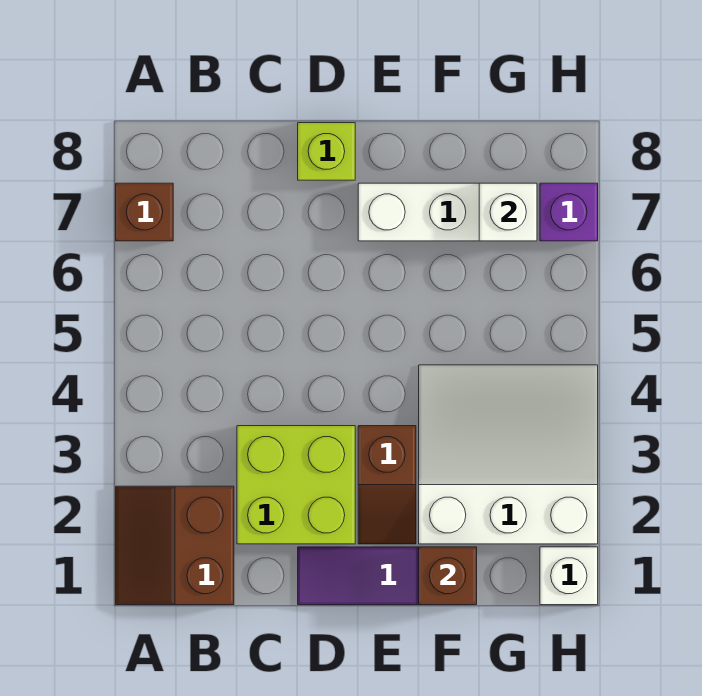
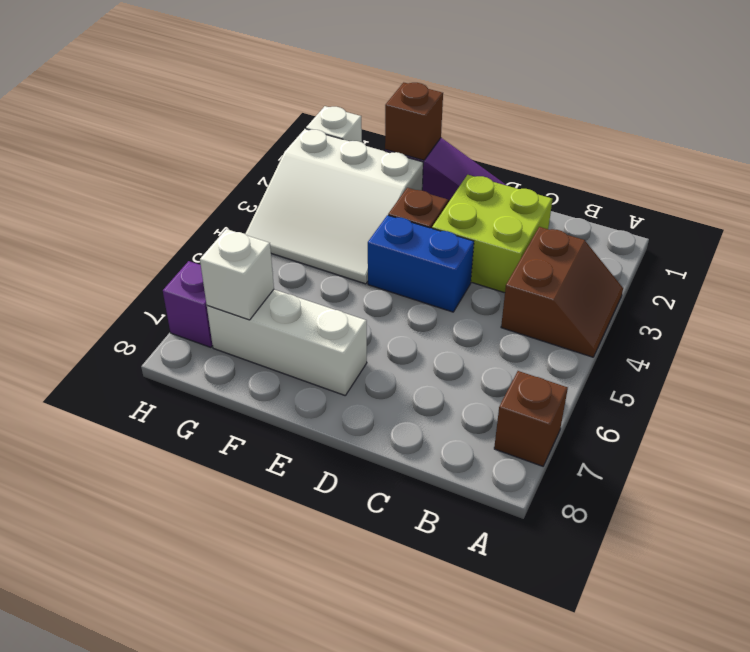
brown slope A1:B2 level 1 top B -> brown slope A3:B4 level 1 top B
none -> blue brick D4:E4 level 1
lime brick D8 level 1 -> none

